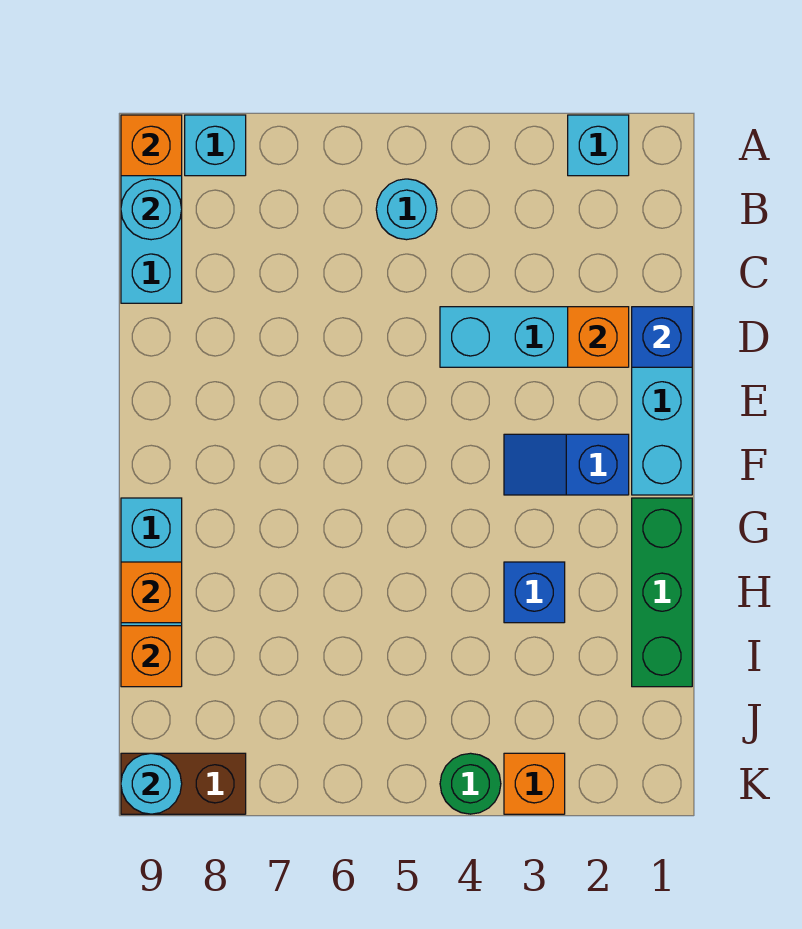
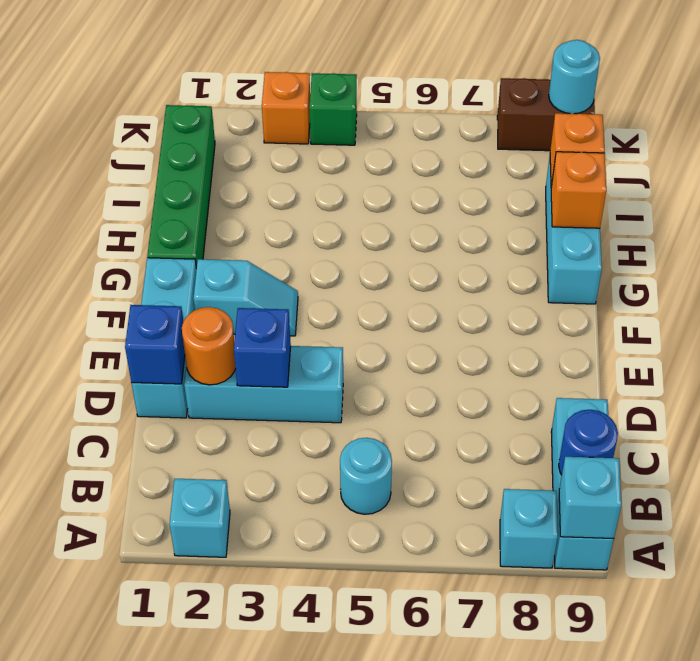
orange brick A9 level 2 -> cyan brick A9 level 2
cyan round brick B9 level 2 -> blue round brick B9 level 2
orange brick D2 level 2 -> orange round brick D2 level 2
blue slope F2:F3 level 1 top 2 -> cyan slope F2:F3 level 1 top 2
green brick G1:I1 level 1 -> green brick G1:J1 level 1
blue brick H3 level 1 -> blue brick D3 level 2
green round brick K4 level 1 -> green brick K4 level 1

